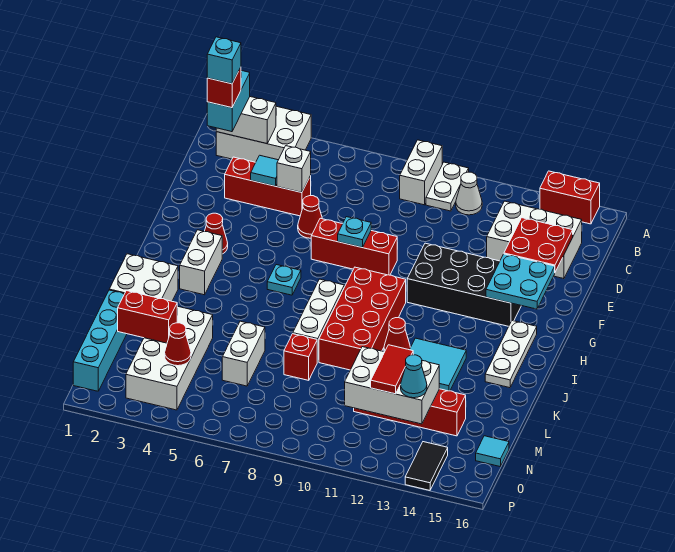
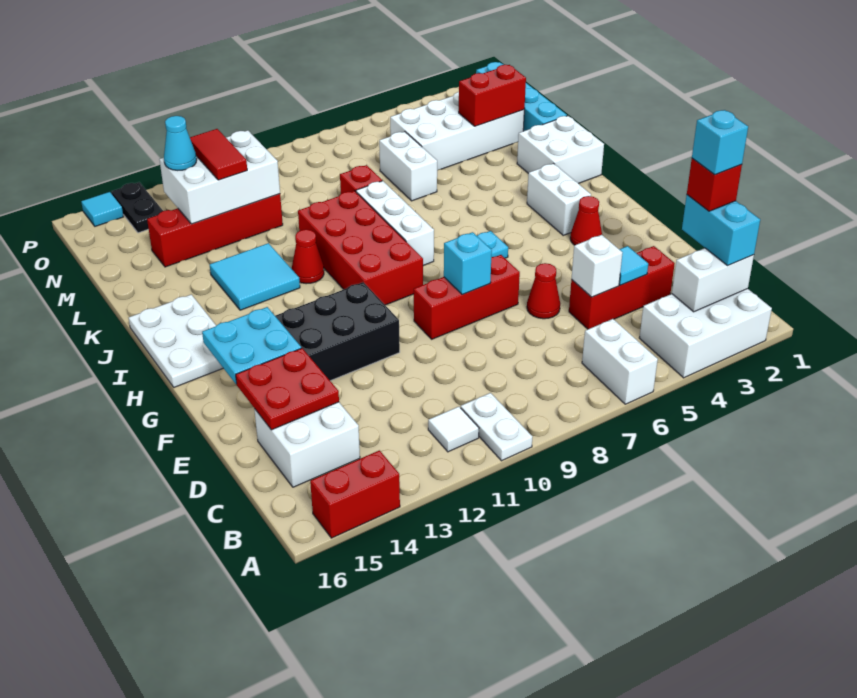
white brick A9:B9 level 1 -> white brick A6:B6 level 1
white cone B11 level 1 -> white tile B11 level 1
white brick C13:D15 level 1 -> white brick C14:D15 level 1
cyan plate F8 level 2 -> cyan brick F8 level 2
white plate H15:J15 level 1 -> white plate H15:J16 level 1
white brick L3:O4 level 1 -> white brick M2:N5 level 1
red cone N4 level 2 -> none
cyan tile N16 level 1 -> cyan tile P15 level 1
black tile O14:P14 level 1 -> black plate O14:P14 level 1

